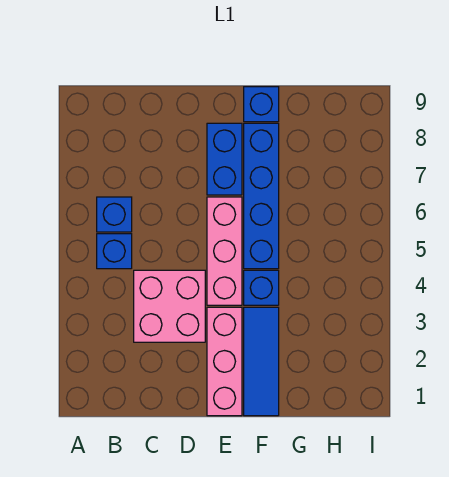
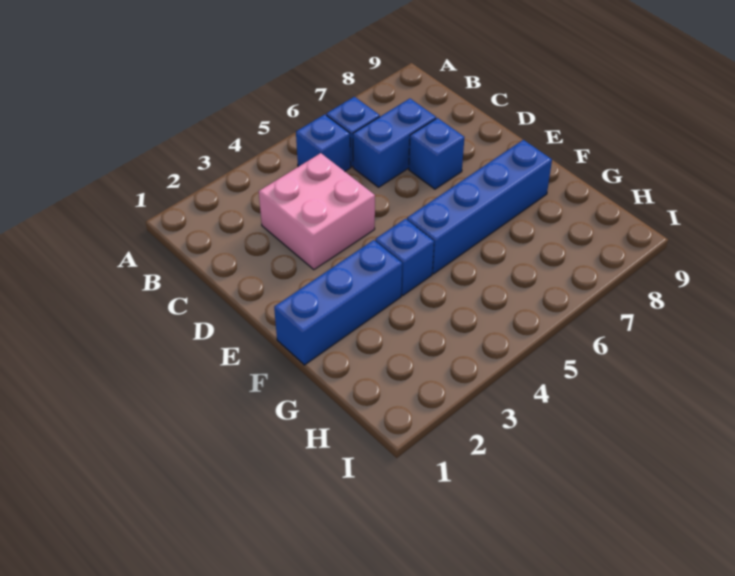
pink brick E1:E3 level 1 -> none
pink brick E4:E6 level 1 -> none
blue brick E7:E8 level 1 -> blue brick C6:C7 level 1
blue tile F1:F3 level 1 -> blue brick F1:F3 level 1
blue brick F9 level 1 -> blue brick D7 level 1

